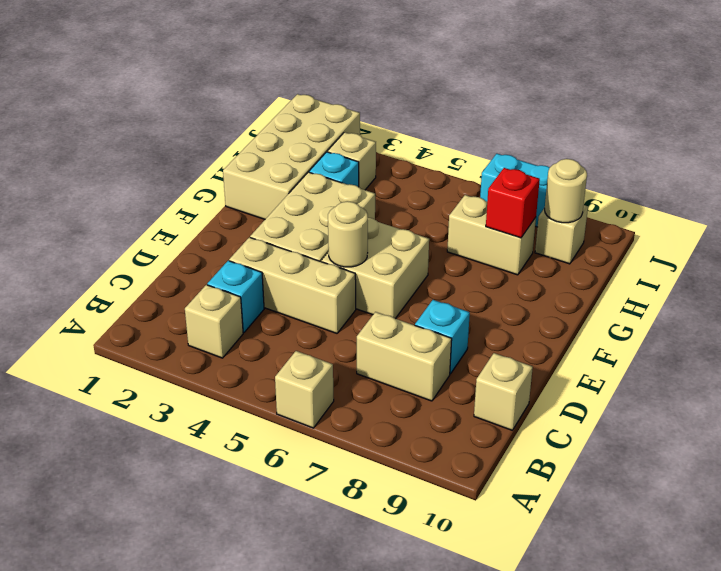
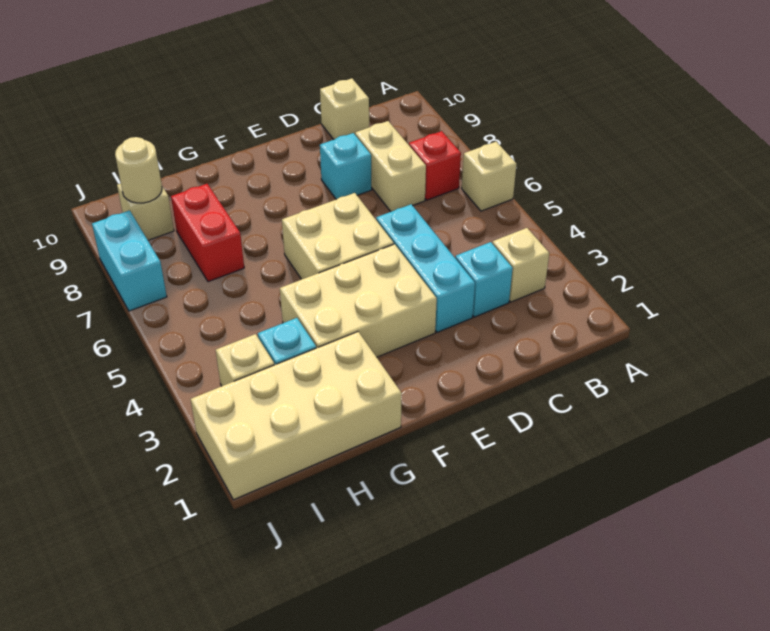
tan brick D3:D5 level 1 -> cyan brick D3:D5 level 1
tan round brick E5 level 2 -> none
tan brick H7:H8 level 1 -> red brick H7:H8 level 1
red brick H8 level 2 -> red brick B7 level 1

